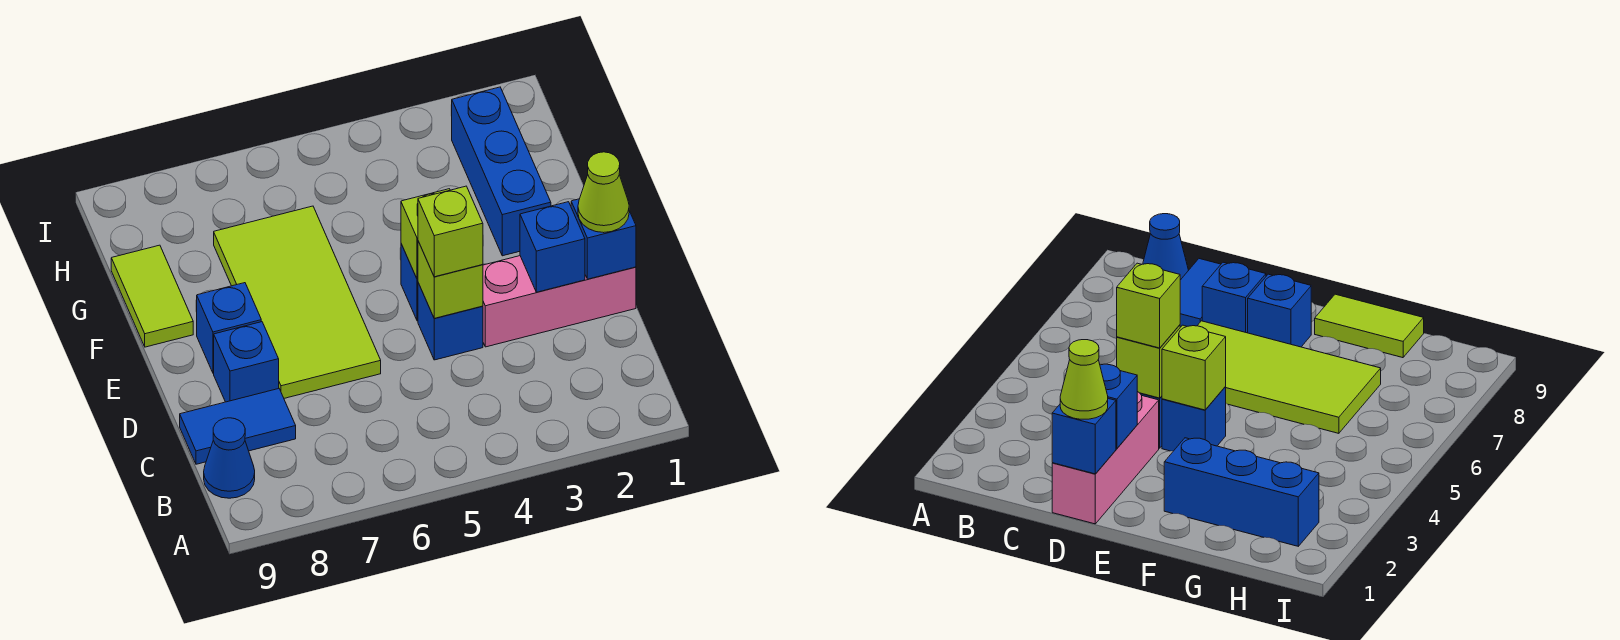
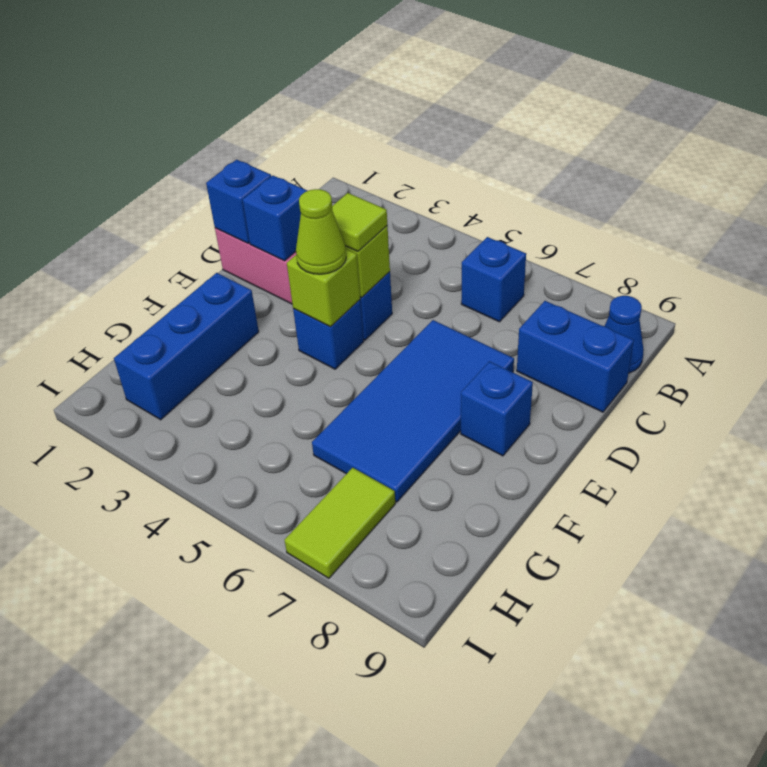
blue tile C8:C9 level 1 -> blue brick C8:C9 level 1
lime cone D1 level 3 -> lime cone E4 level 3
lime brick D4 level 3 -> lime tile D4 level 3
lime tile D6:G7 level 1 -> blue tile D6:G7 level 1
blue brick D8 level 1 -> blue brick B6 level 1
lime tile F9:G9 level 1 -> lime tile H7:I7 level 1

